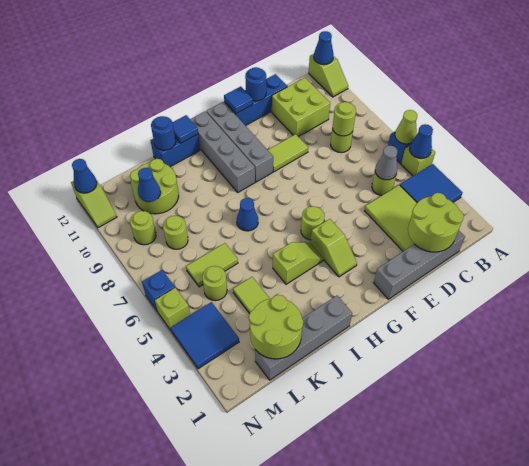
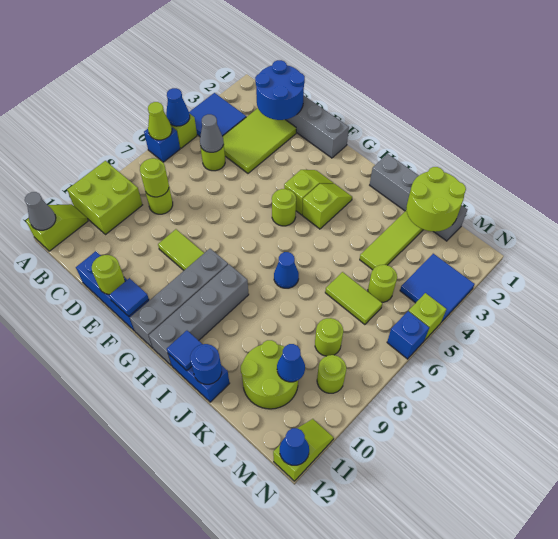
blue cone A12 level 2 -> grey cone A12 level 2
lime round brick C1:D2 level 2 -> blue round brick C1:D2 level 2
lime brick C10:D11 level 1 -> lime brick A9:B10 level 1
blue round brick E12 level 2 -> lime round brick E12 level 2
lime slope H4:I4 level 1 top I -> lime slope H3:H4 level 1 top 4

